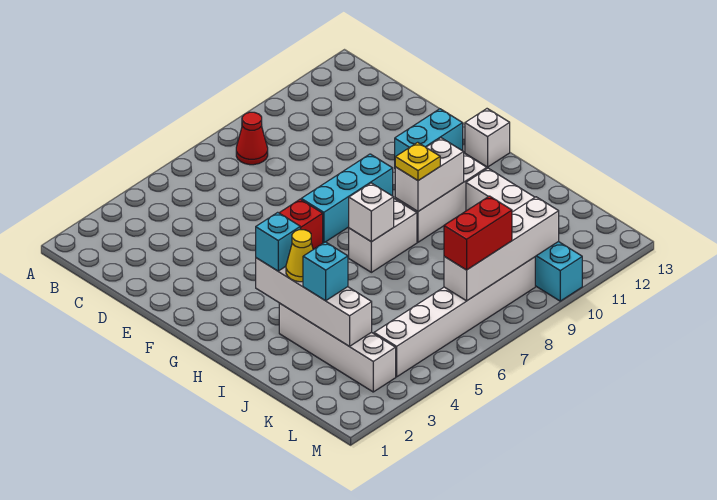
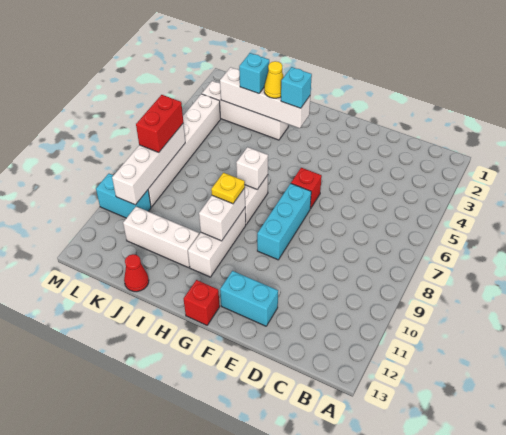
red cone B8 level 1 -> red cone J13 level 1
cyan brick F11:F12 level 1 -> cyan brick E12:F12 level 1
white brick G13 level 1 -> red brick G13 level 1

